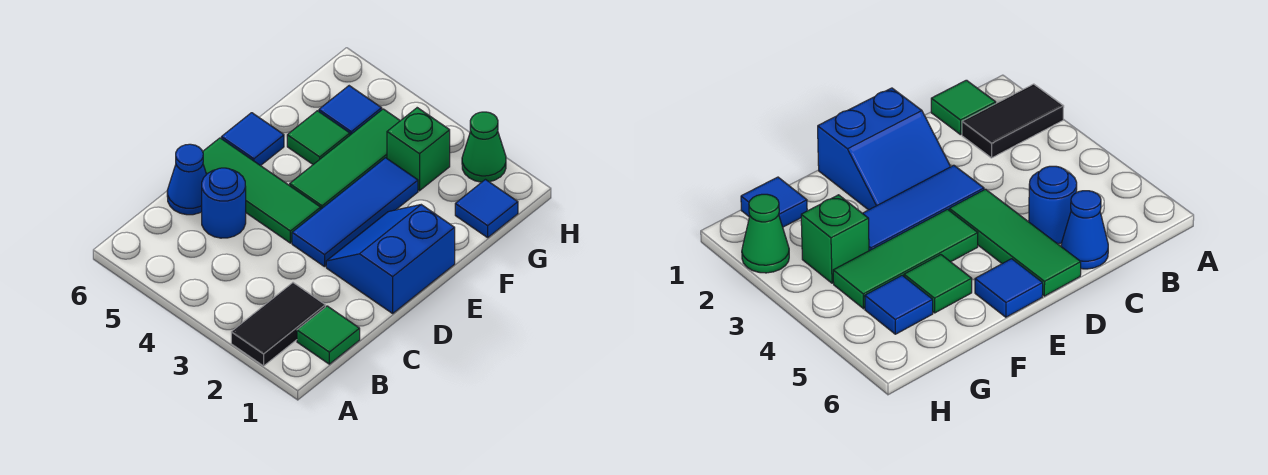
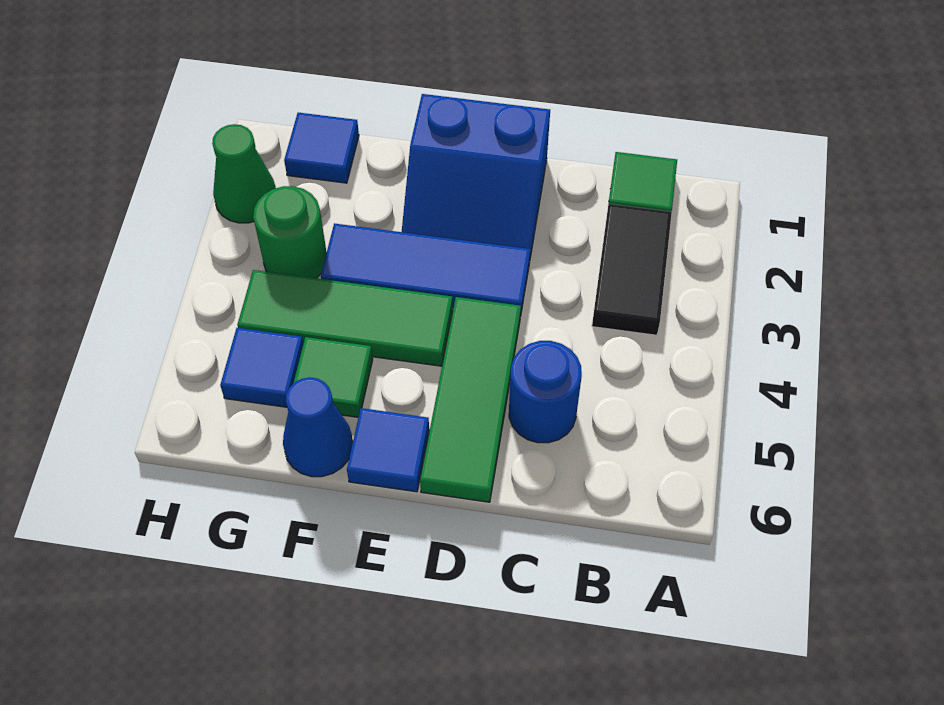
black tile A2:B2 level 1 -> black tile B2:B3 level 1
blue cone C6 level 1 -> blue cone F6 level 1
green brick G3 level 1 -> green round brick G3 level 1

